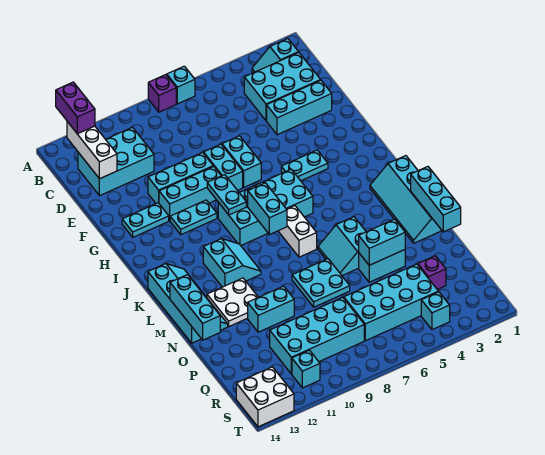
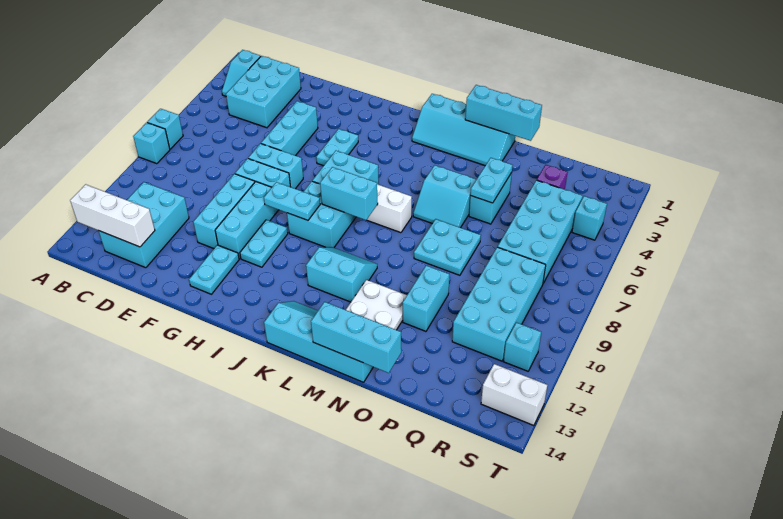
purple brick A8 level 1 -> cyan brick A8 level 1
purple brick A13:B13 level 3 -> none
cyan brick E2:E4 level 1 -> cyan brick F4:F6 level 1
cyan brick O4:O5 level 2 -> cyan plate O4:O5 level 2
white brick S13:T14 level 1 -> white brick S13:T13 level 1

